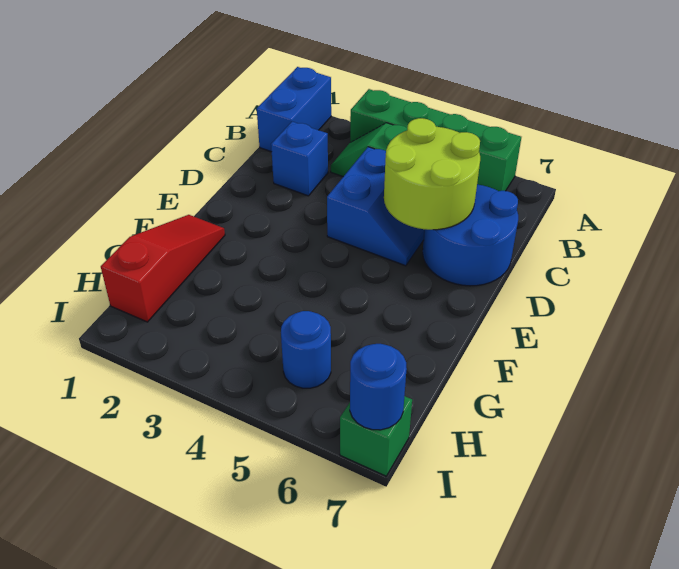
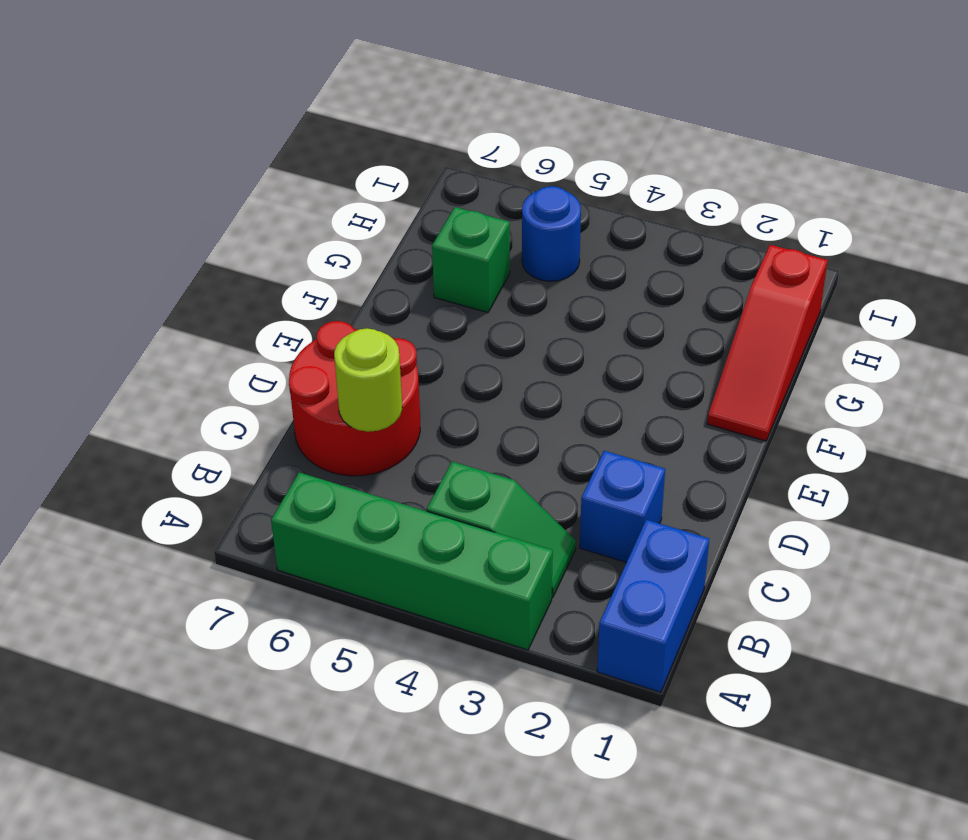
blue slope C4:D5 level 1 top 4 -> none
lime round brick C5:D6 level 2 -> lime round brick C6 level 2
blue round brick C6:D7 level 1 -> red round brick C6:D7 level 1
green brick I7 level 1 -> green brick G6 level 1
blue round brick I7 level 2 -> none

